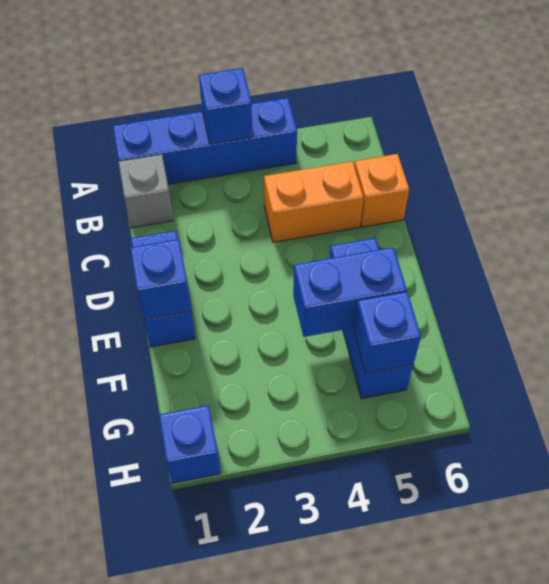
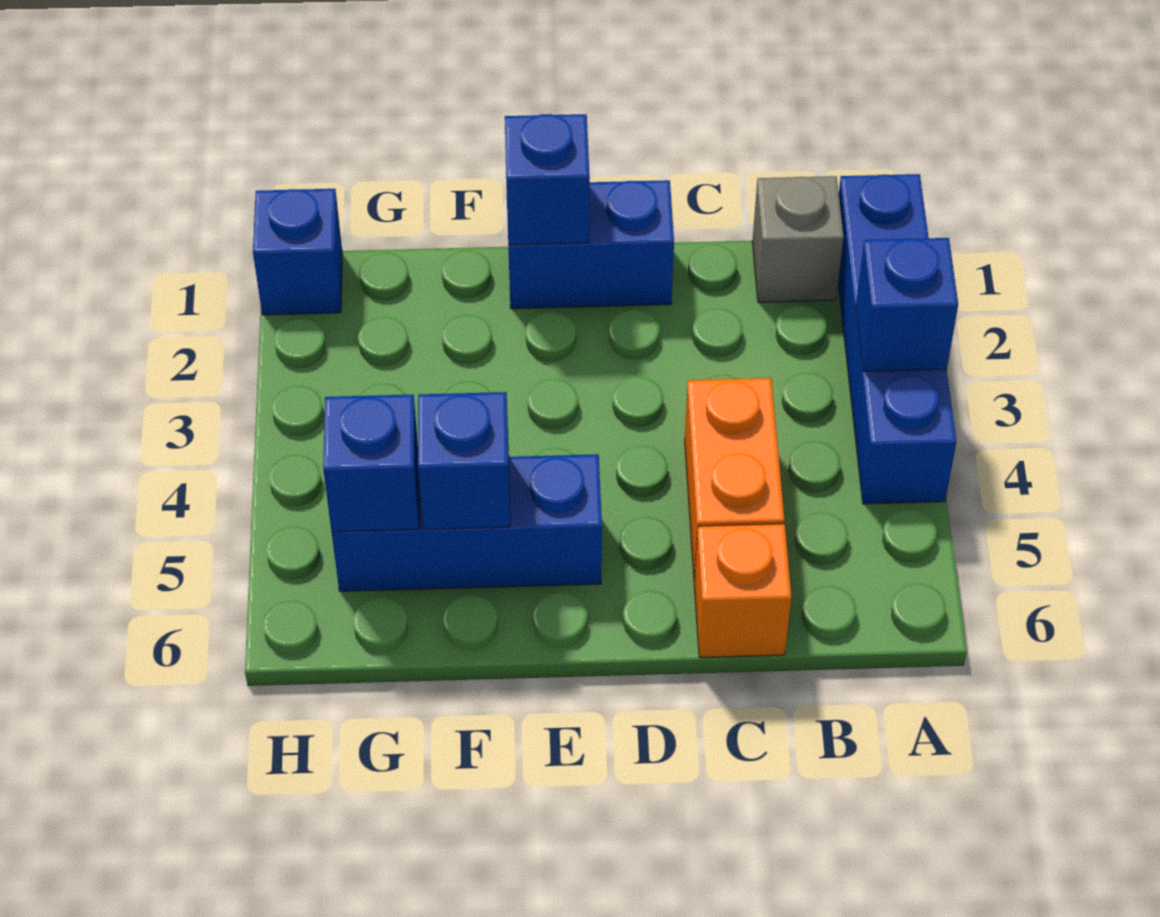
blue brick F4:F5 level 2 -> blue brick F5 level 2

